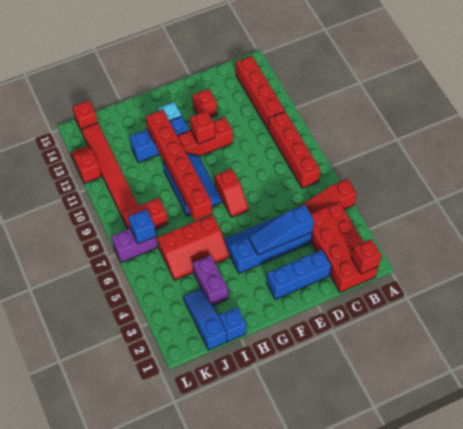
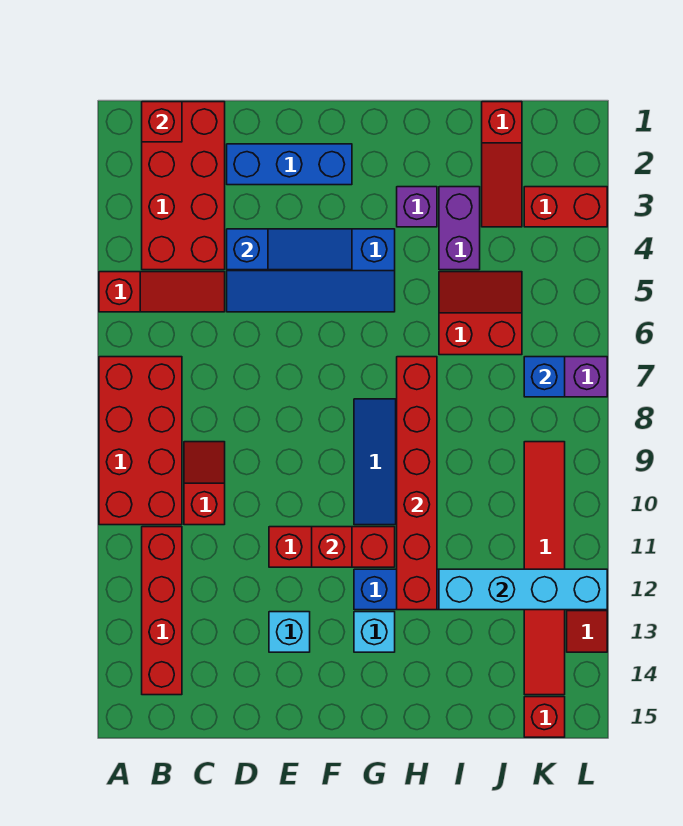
red brick B7:B10 level 1 -> red brick A7:B10 level 1
red brick E13 level 1 -> cyan brick E13 level 1
red slope F7:F8 level 1 top 8 -> red slope C9:C10 level 1 top 10
none -> purple brick H3 level 1
red slope H5:J6 level 1 top 6 -> red slope I5:J6 level 1 top 6
blue brick I1 level 1 -> none
none -> cyan brick I12:L12 level 2
blue slope J1:J3 level 1 top 1 -> red slope J1:J3 level 1 top 1
red brick J8:K8 level 1 -> red brick K3:L3 level 1

